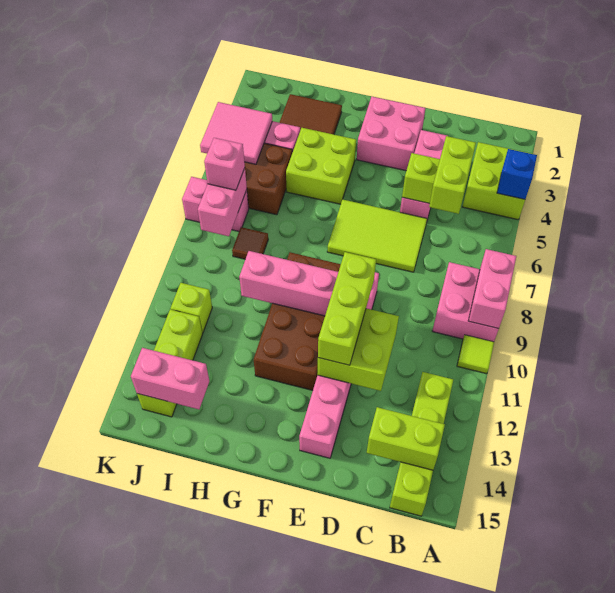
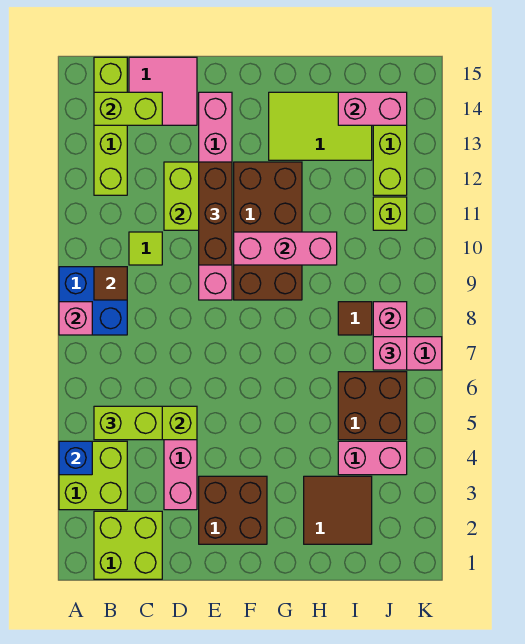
pink brick A8:B9 level 1 -> blue brick A8:B9 level 1
pink brick A8:A9 level 2 -> pink brick A8 level 2
lime tile A10 level 1 -> lime tile C10 level 1
none -> brown tile B9 level 2
lime brick C5:C6 level 3 -> lime brick B5:C5 level 3
lime tile D6:F7 level 1 -> lime tile G13:I14 level 1
pink brick E2:F3 level 1 -> brown brick E2:F3 level 1
lime brick E10:E12 level 3 -> brown brick E10:E12 level 3
lime brick G4:H5 level 1 -> lime brick B1:C2 level 1
pink tile J4:K5 level 2 -> pink tile C14:D15 level 1

